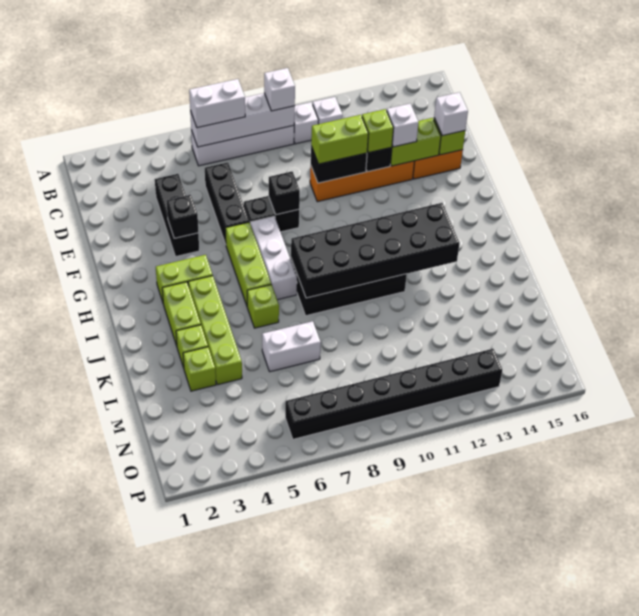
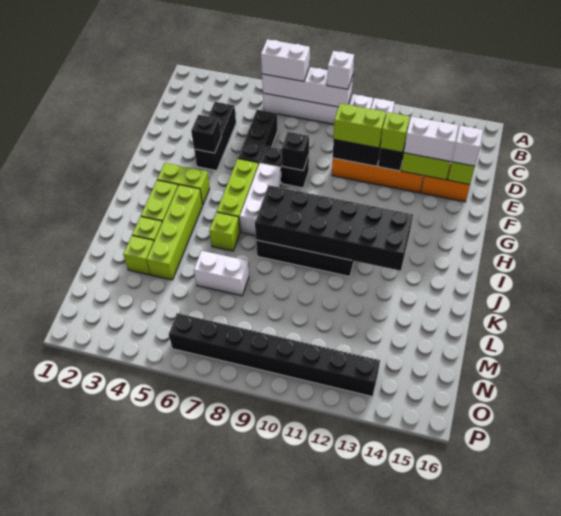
white brick E13 level 3 -> white brick E13:E14 level 3

